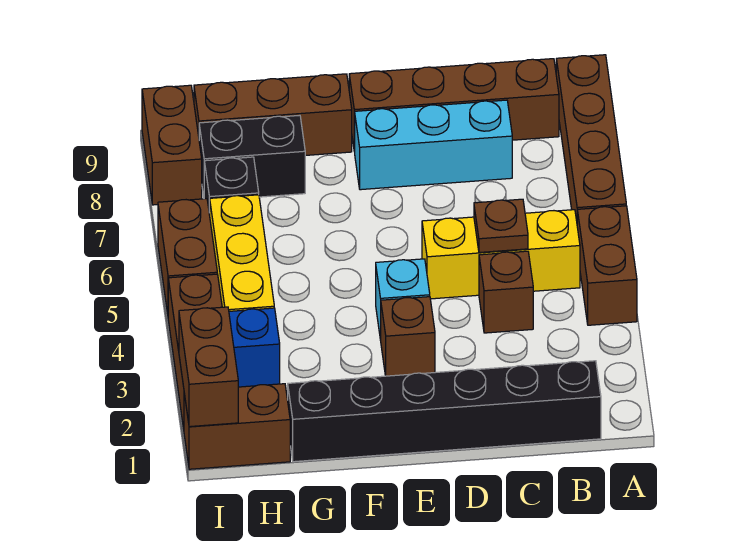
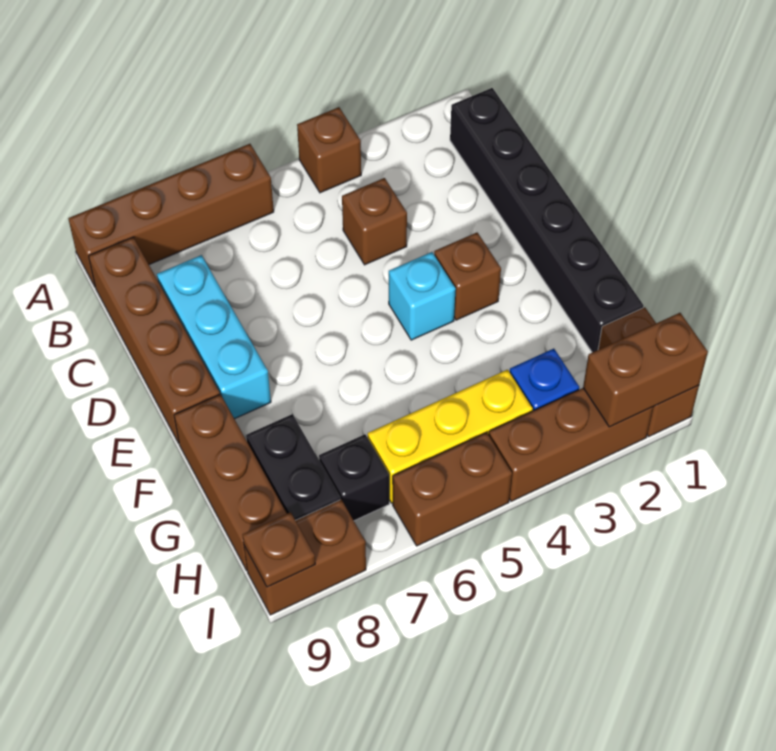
brown brick A4:A5 level 1 -> brown brick A4 level 1
yellow brick B5:D5 level 1 -> none
brown plate C5 level 2 -> brown plate I9 level 2

